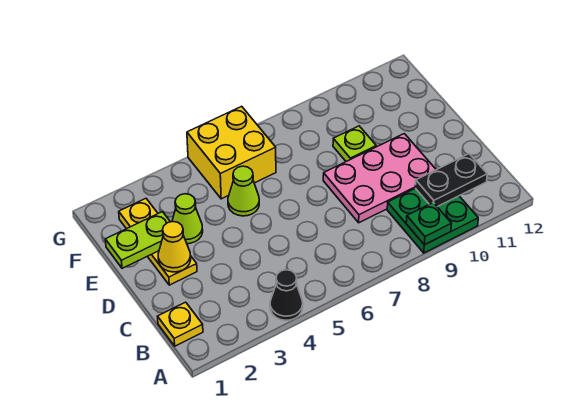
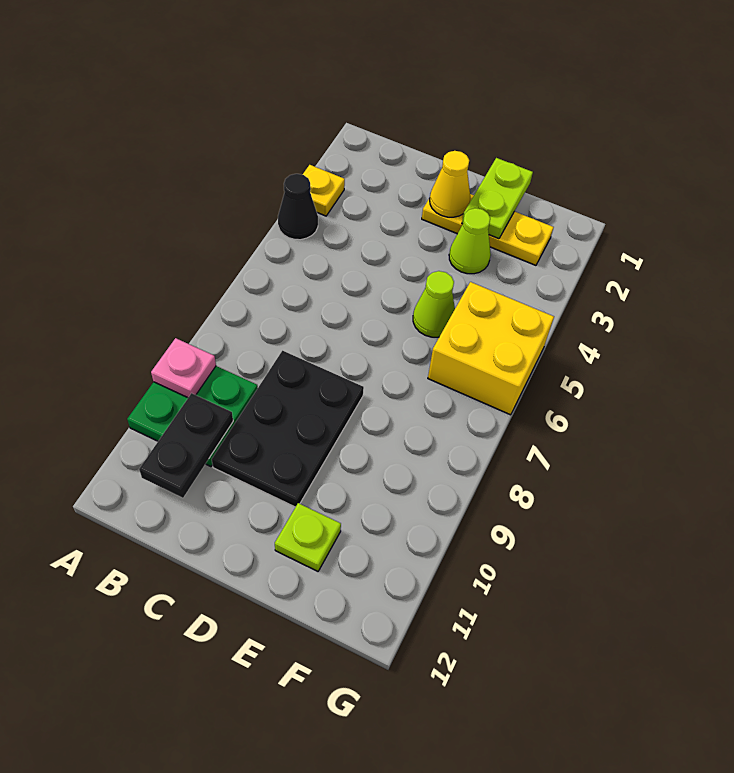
green plate A9 level 2 -> pink plate A9 level 2
yellow plate B1 level 1 -> yellow plate A3 level 1
pink plate C8:D10 level 1 -> black plate C8:D10 level 1
lime plate E9 level 1 -> lime plate E11 level 1

